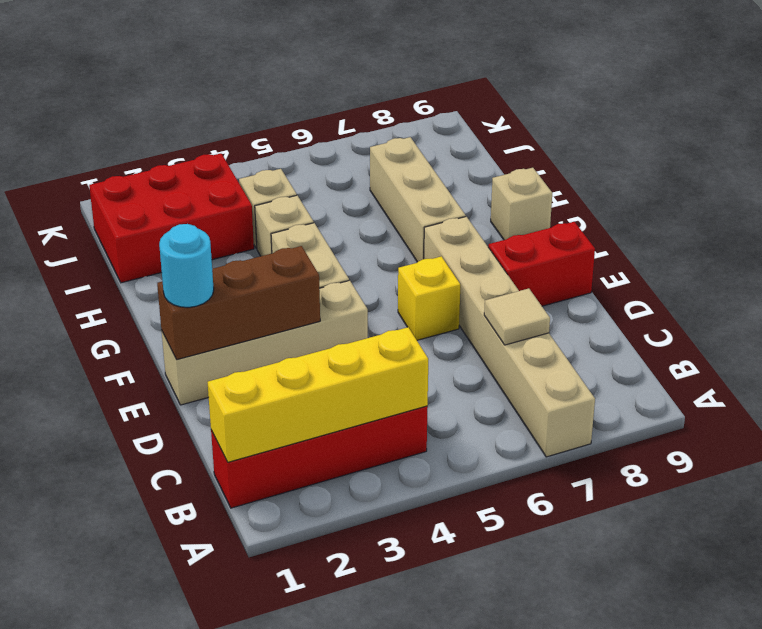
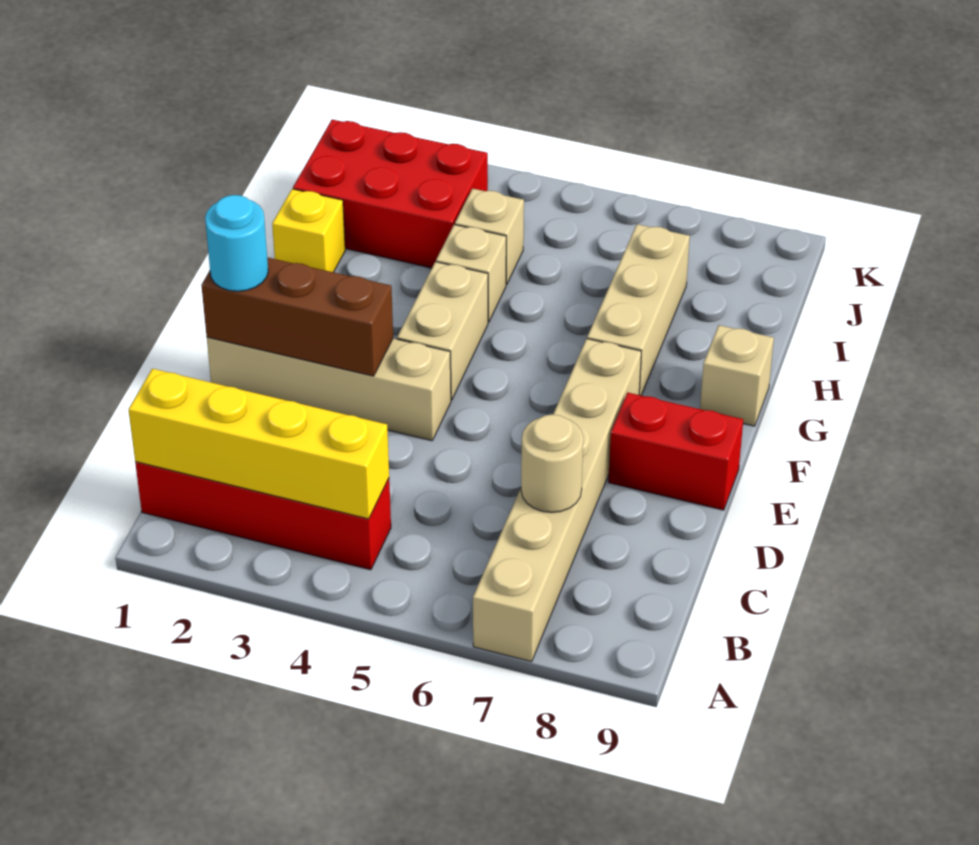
tan tile C7 level 2 -> tan round brick C7 level 2
yellow brick E6 level 1 -> yellow brick H1 level 1

